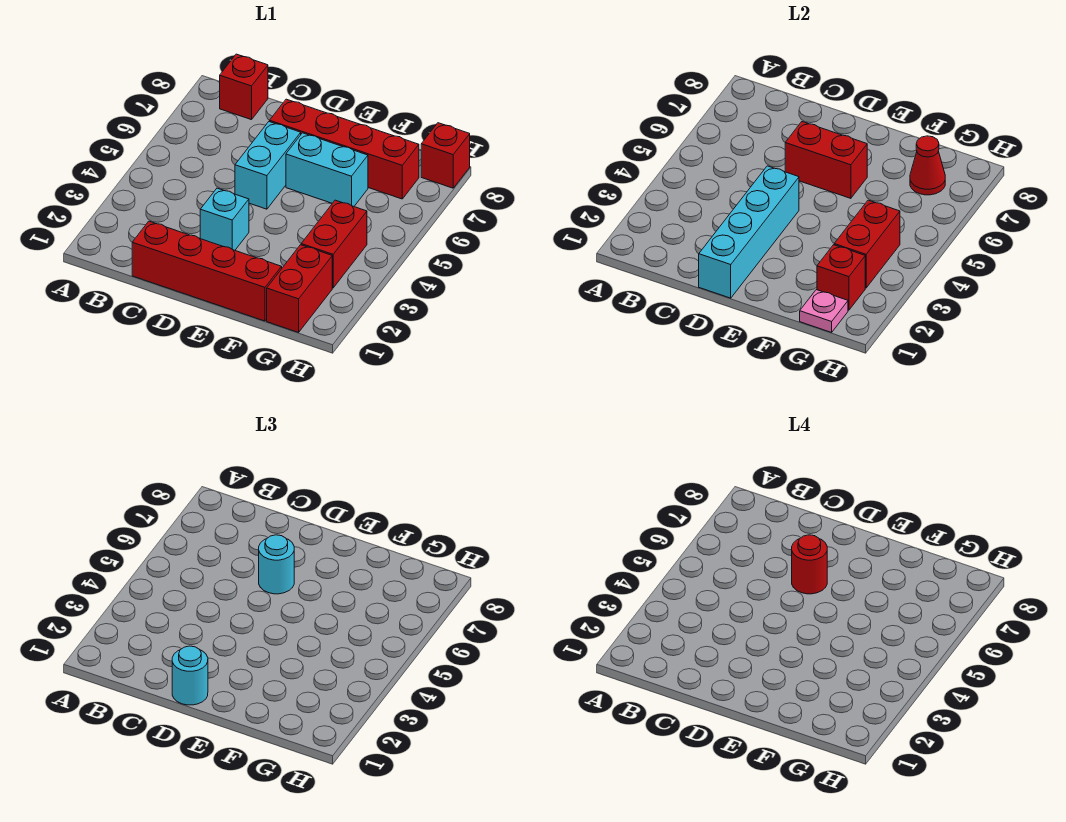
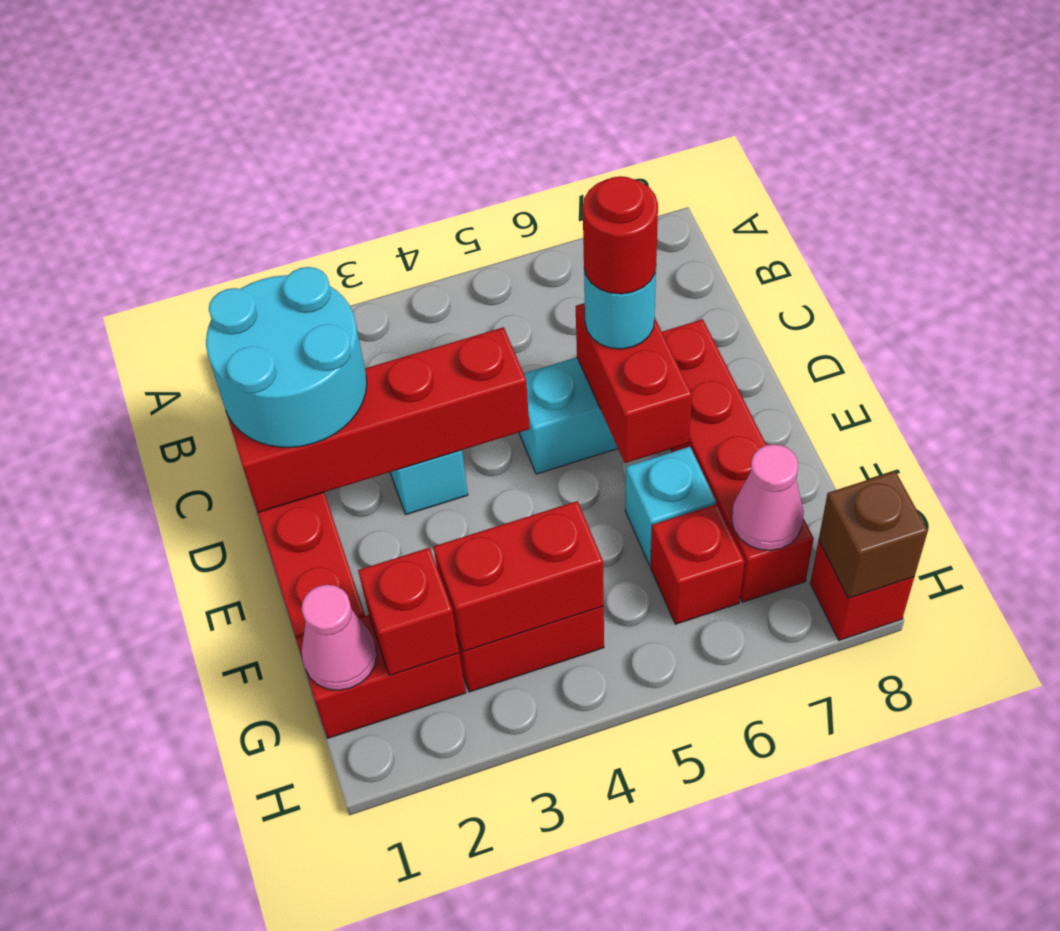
red brick B8 level 1 -> red brick G6 level 1
cyan brick D1:D4 level 2 -> red brick D1:D4 level 2
cyan round brick D1 level 3 -> cyan round brick C1:D2 level 3
cyan brick E6:F6 level 1 -> cyan brick F6 level 1
pink plate G1 level 2 -> pink cone G1 level 2
red cone G7 level 2 -> pink cone G7 level 2
none -> brown brick H8 level 2

